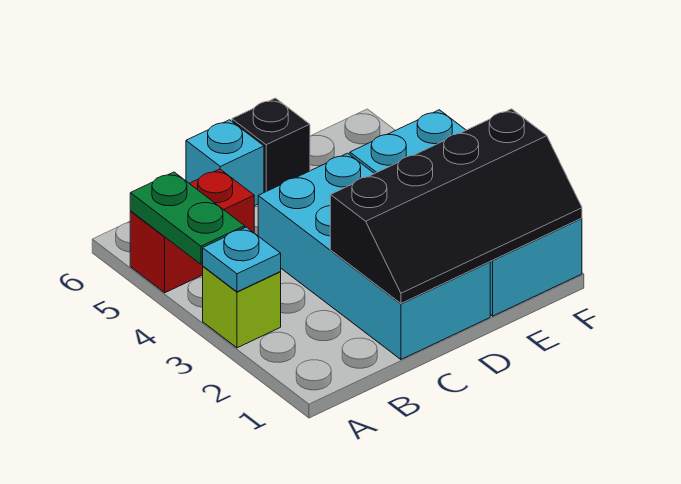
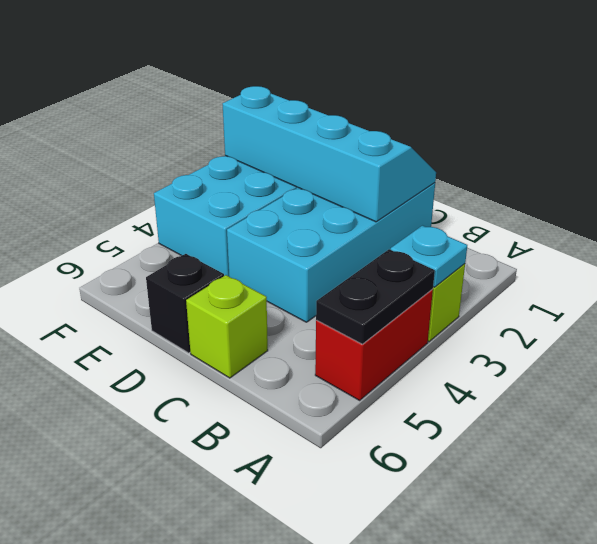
green plate A4:A5 level 2 -> black plate A4:A5 level 2
red brick A5:B5 level 1 -> red brick A4:A5 level 1
black slope C1:F2 level 2 top 2 -> cyan slope C1:F2 level 2 top 2
cyan brick C6 level 1 -> lime brick C6 level 1

